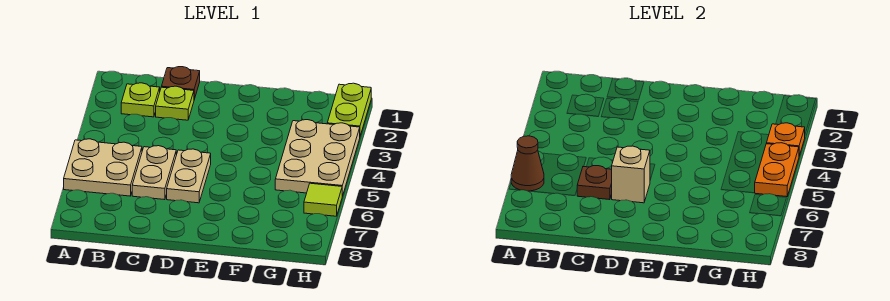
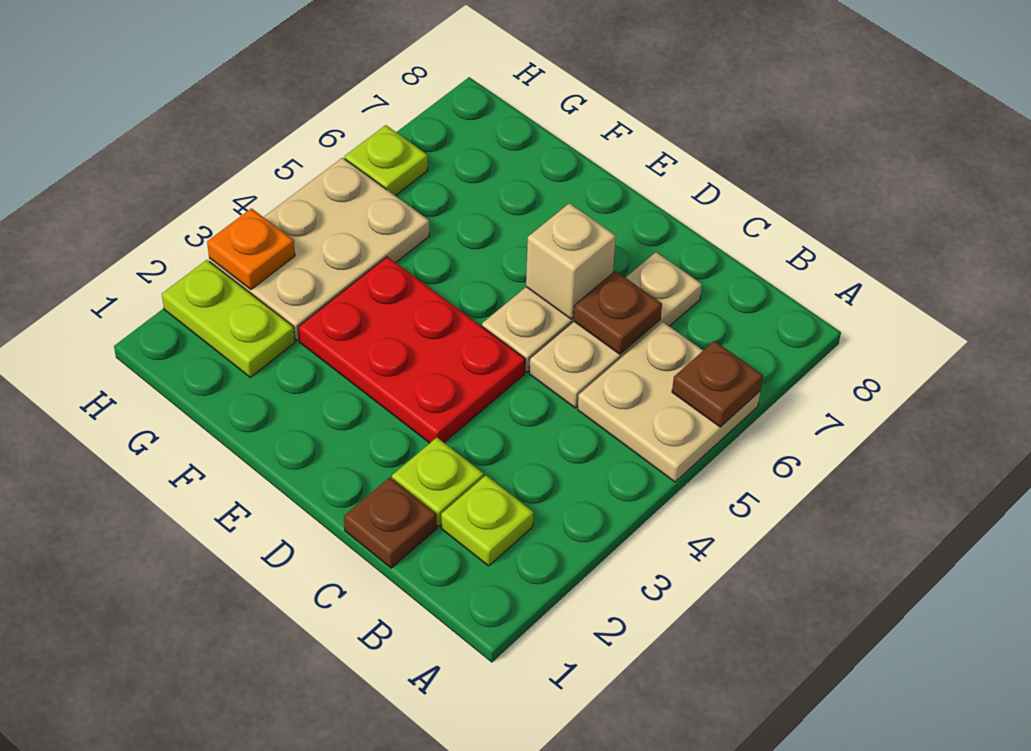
brown cone A6 level 2 -> brown plate A6 level 2
tan plate C5:C6 level 1 -> tan plate C5:C7 level 1
none -> red plate D3:F4 level 1
lime plate H1:H2 level 1 -> lime plate G2:H2 level 1
orange plate H4:H5 level 2 -> none
lime tile H6 level 1 -> lime plate H6 level 1

